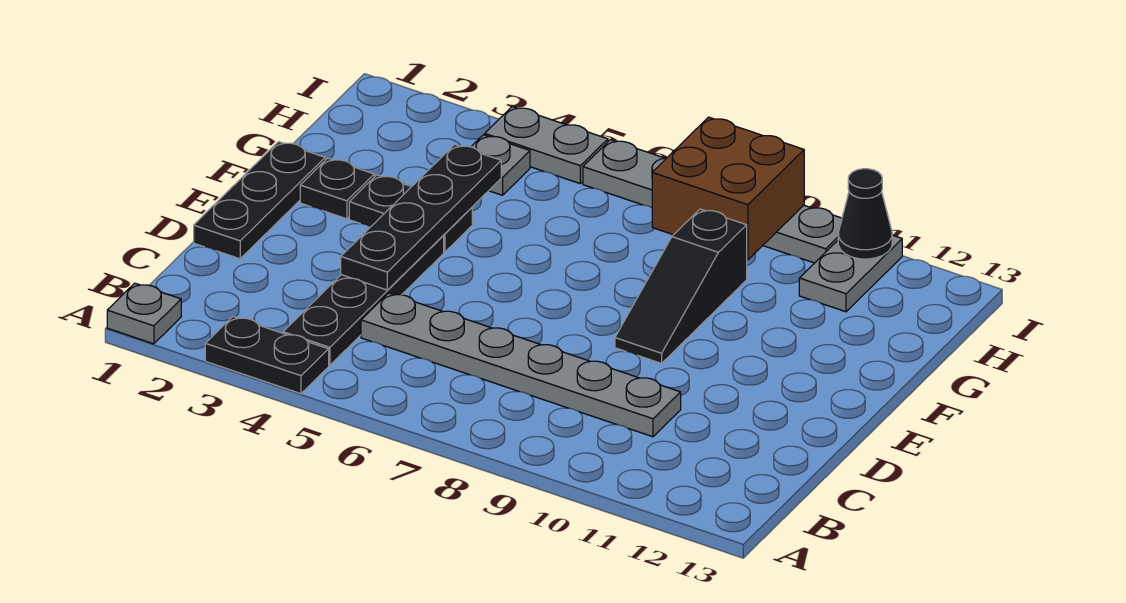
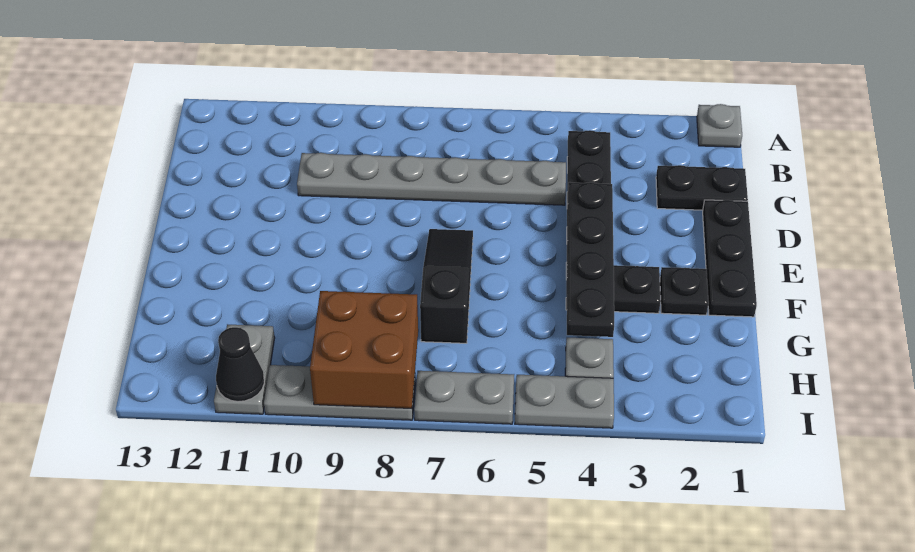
black plate A3:A4 level 1 -> black plate C1:C2 level 1
black slope E9:G9 level 1 top G -> black slope E7:G7 level 1 top G

